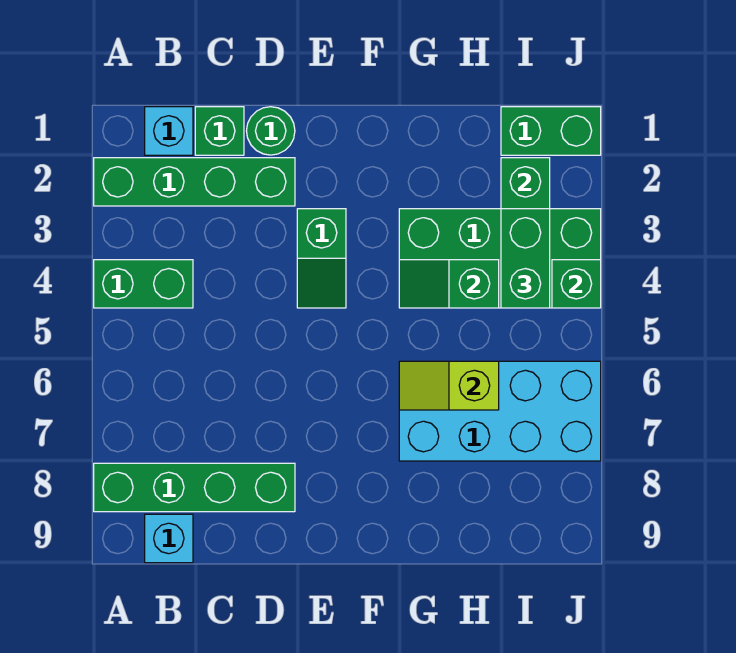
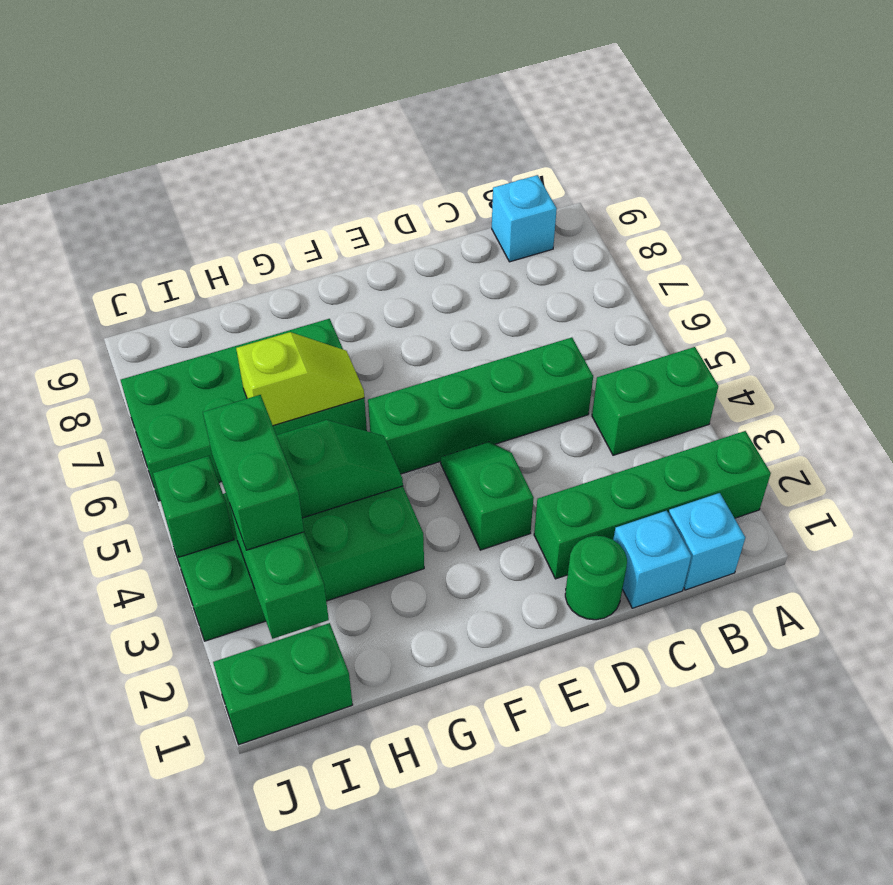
green brick A8:D8 level 1 -> green brick C5:F5 level 1
green brick C1 level 1 -> cyan brick C1 level 1
cyan brick G6:J7 level 1 -> green brick G6:J7 level 1

